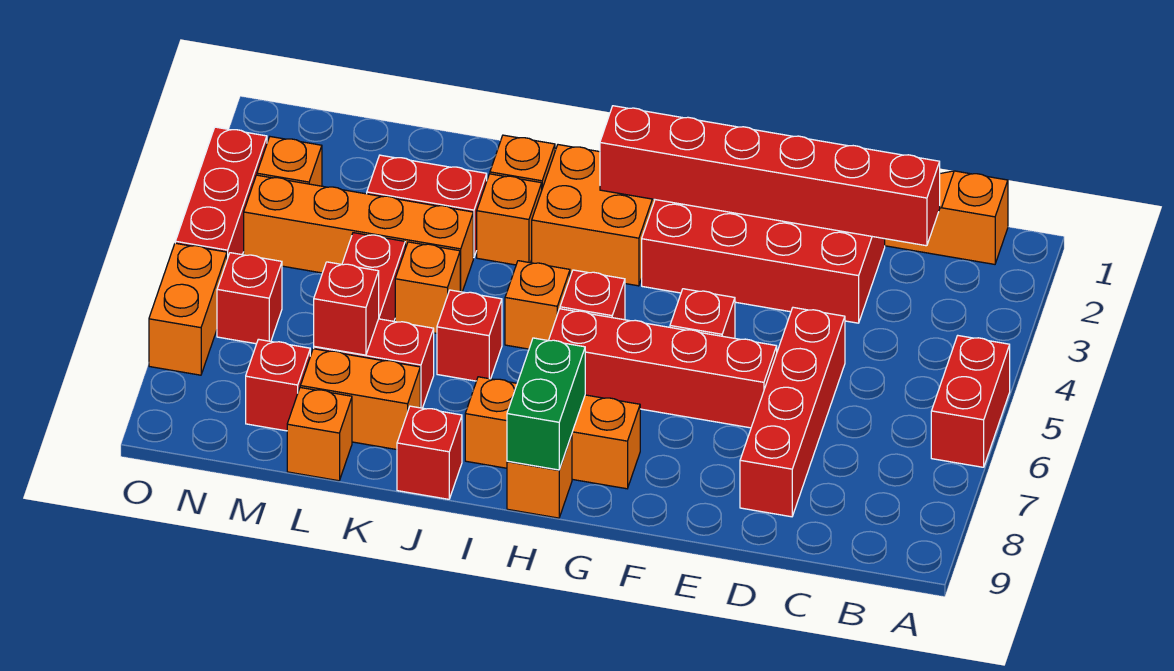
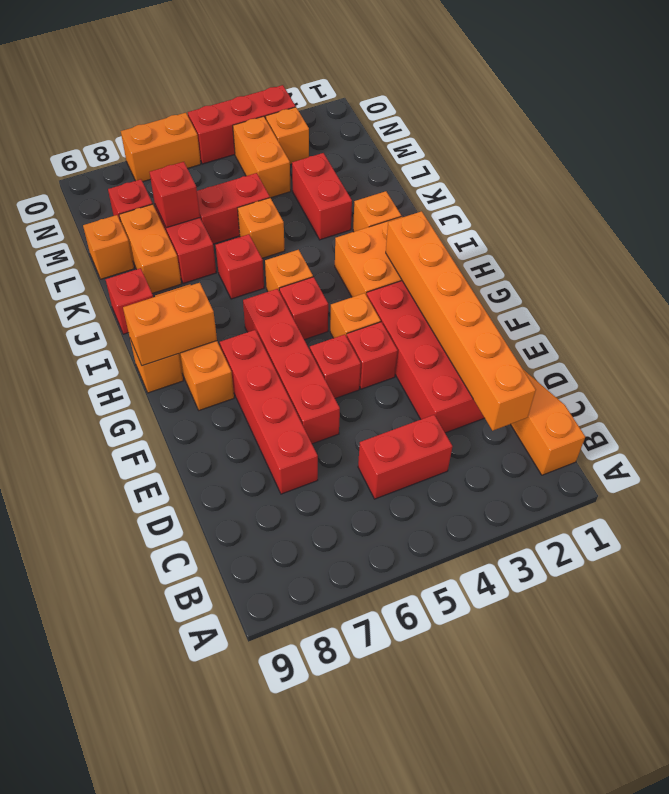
red brick A5:A6 level 1 -> red brick C4:C5 level 1
red brick C2:H2 level 2 -> orange brick C2:H2 level 2
red brick D5:D8 level 1 -> red brick D7:G7 level 1
green brick H8:H9 level 2 -> orange brick H8:H9 level 2
orange brick J3 level 1 -> orange brick G4 level 1
orange brick K4:N4 level 1 -> orange brick M4:N4 level 1
red brick N6 level 1 -> red brick F4 level 1

